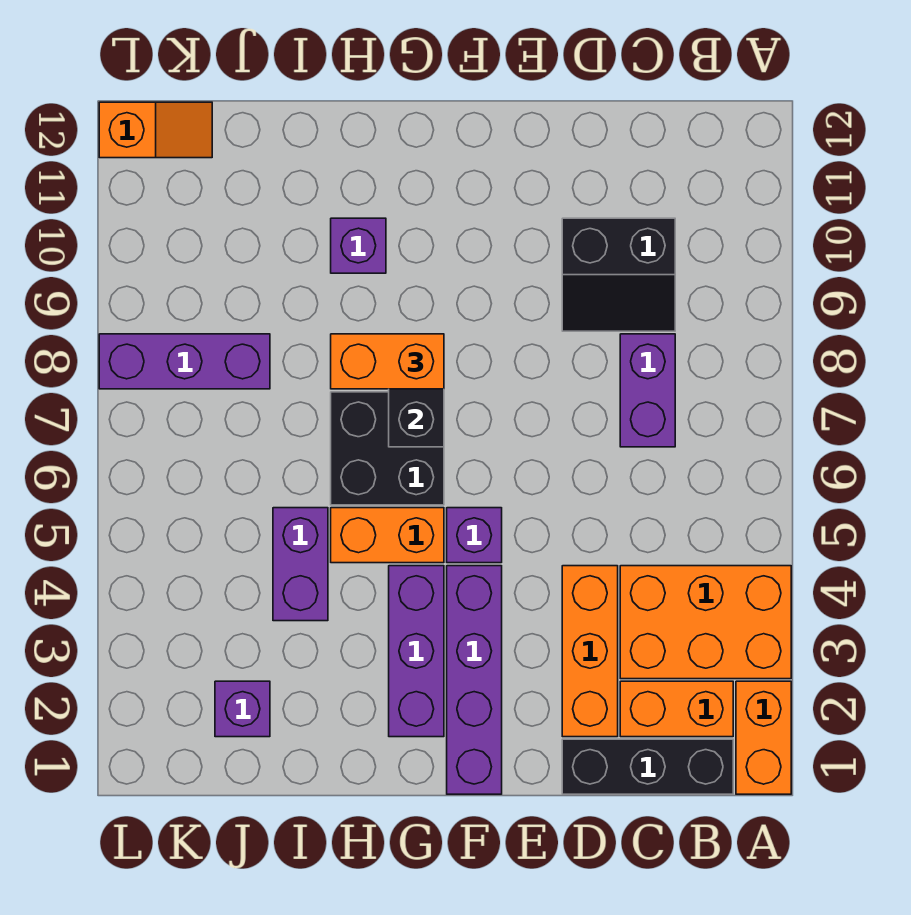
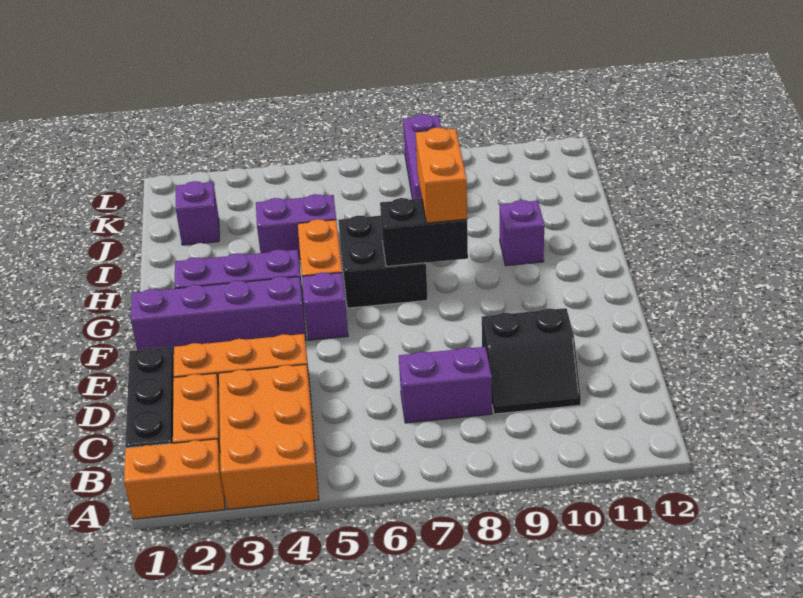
black slope C9:D10 level 1 top 10 -> black slope C9:D10 level 1 top D
orange slope K12:L12 level 1 top L -> none

